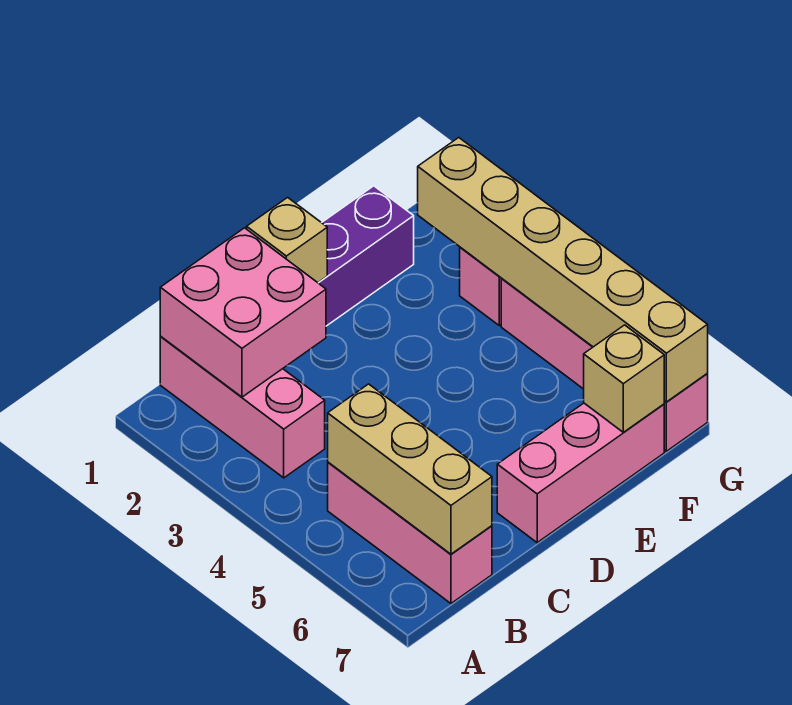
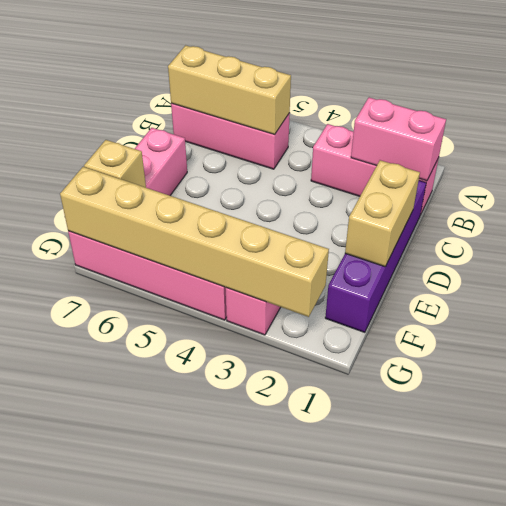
pink brick B1:C2 level 2 -> pink brick B1:B2 level 2
tan brick D1 level 2 -> tan brick D1:E1 level 2

